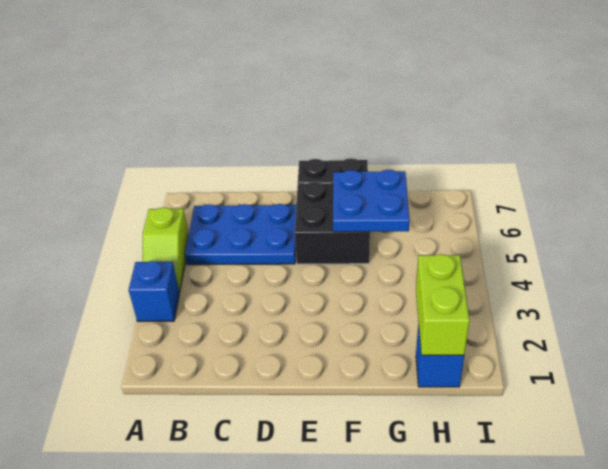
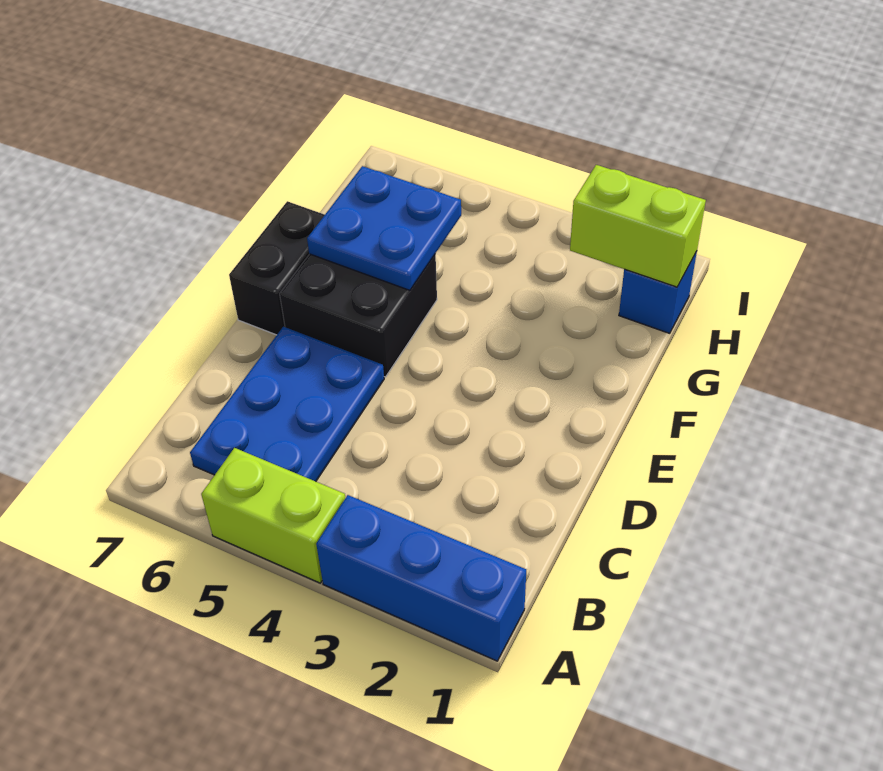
blue brick A3 level 1 -> blue brick A1:A3 level 1
lime slope A4:A5 level 1 top 5 -> lime brick A4:A5 level 1

